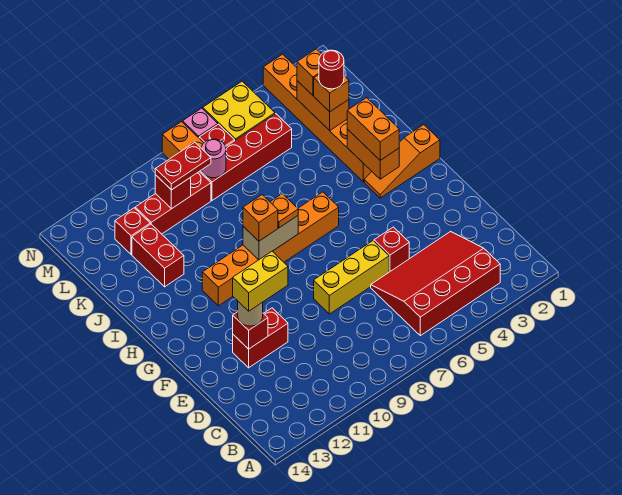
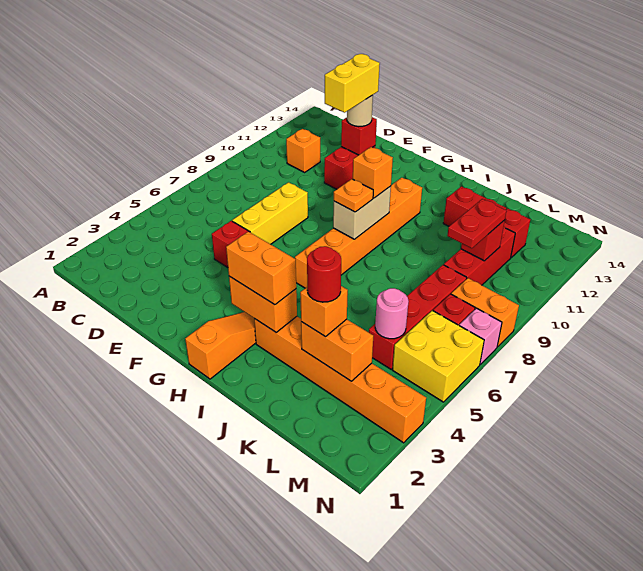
red slope B3:D6 level 1 top B -> none
orange brick L3 level 3 -> orange brick C11 level 1
pink round brick L8 level 2 -> pink round brick L5 level 2

